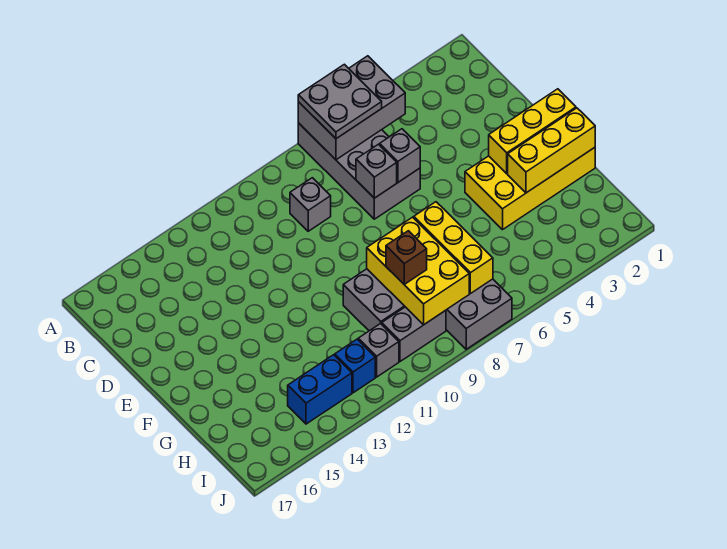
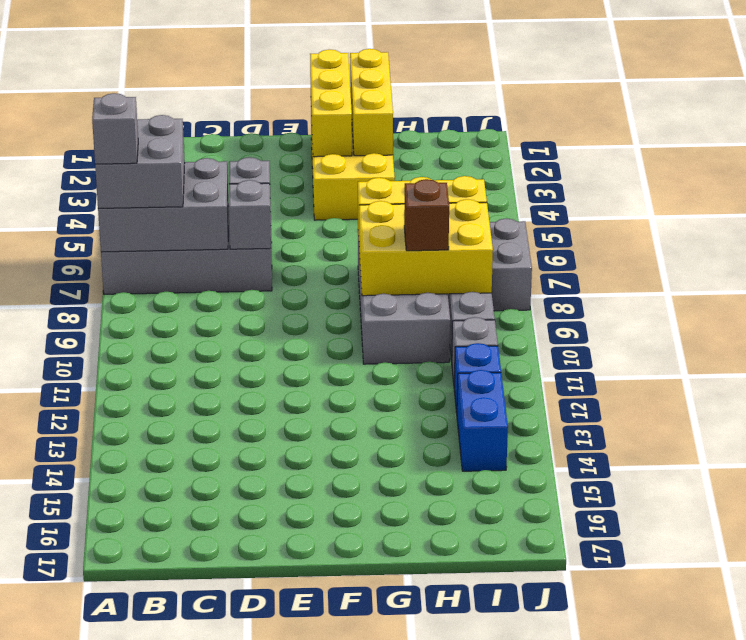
grey brick A5:B7 level 2 -> grey brick A6:C7 level 2
grey plate A6:B7 level 3 -> grey brick A6:B7 level 3
grey brick C9 level 1 -> grey brick A7 level 4

